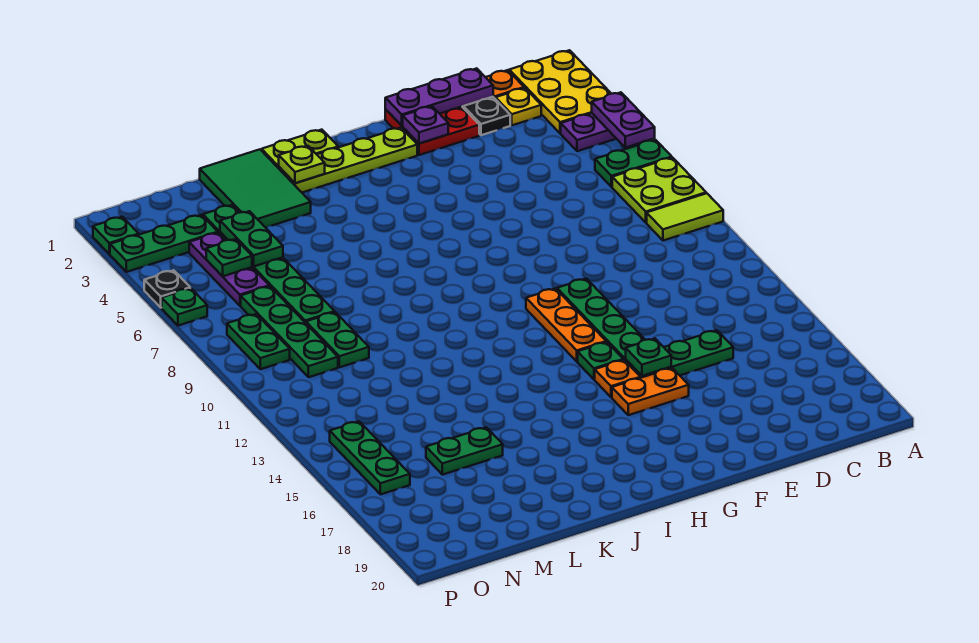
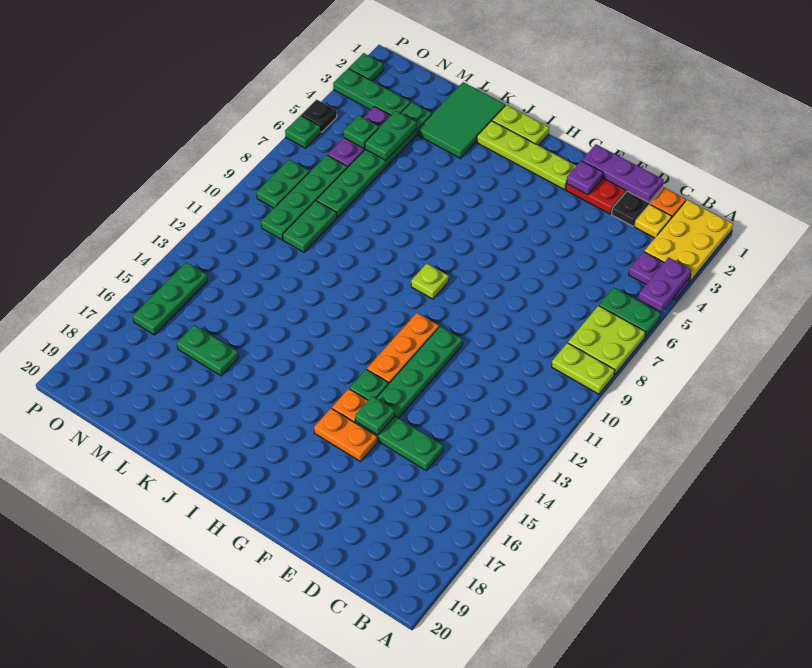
lime tile A9:B9 level 1 -> lime plate A9:B9 level 1
lime plate J2 level 2 -> lime plate H9 level 1

